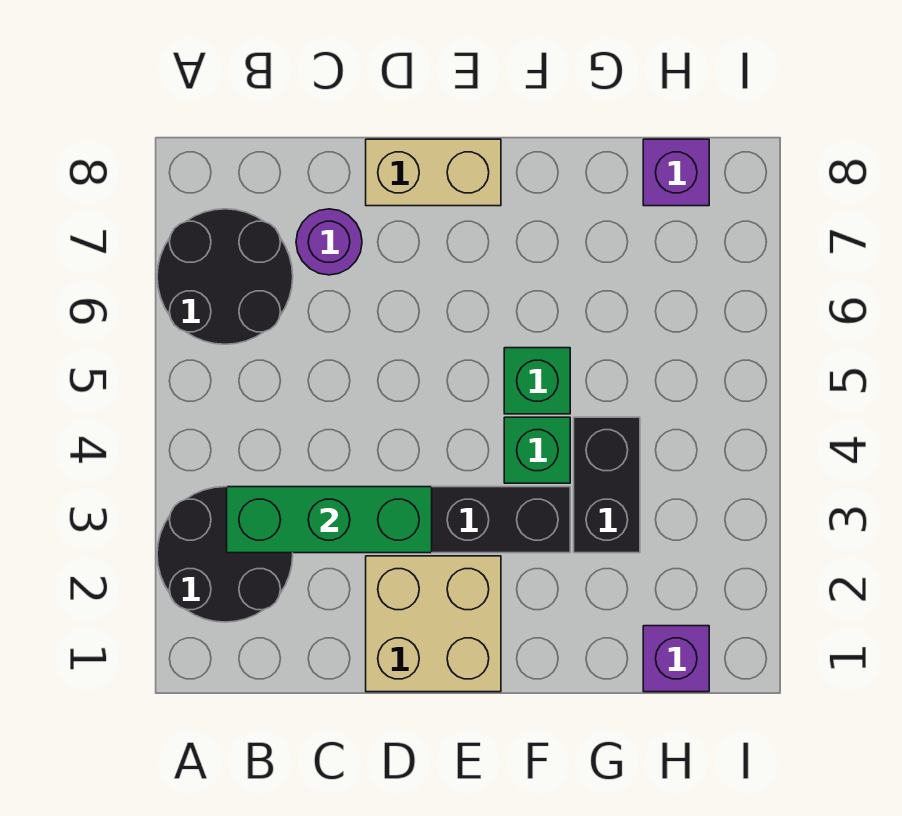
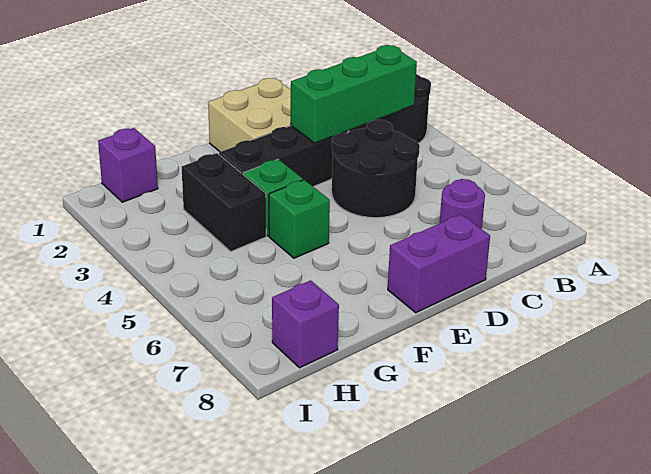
black round brick A6:B7 level 1 -> black round brick C4:D5 level 1
tan brick D8:E8 level 1 -> purple brick D8:E8 level 1

